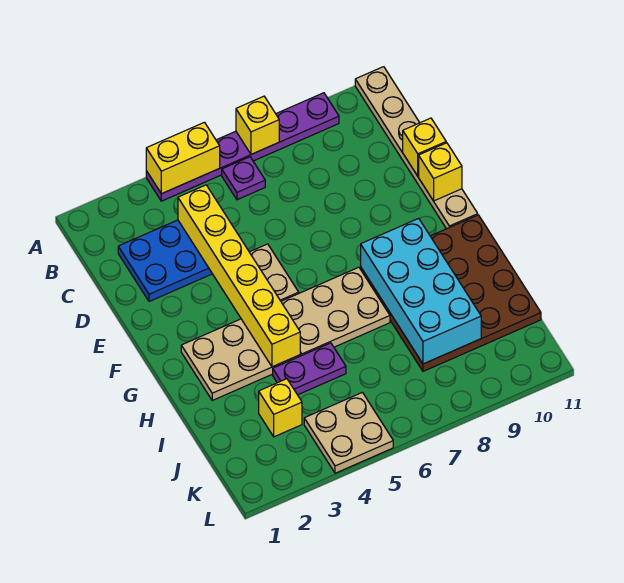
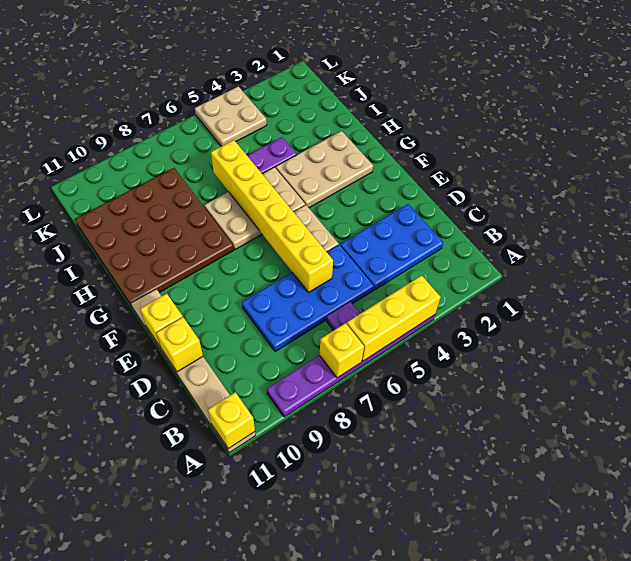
yellow brick A4:A5 level 2 -> yellow brick A4:A6 level 2
yellow brick C4:H4 level 2 -> yellow brick D6:I6 level 2
none -> blue plate C5:D8 level 1
cyan brick G8:J9 level 2 -> none
yellow brick J3 level 1 -> yellow brick A11 level 2

